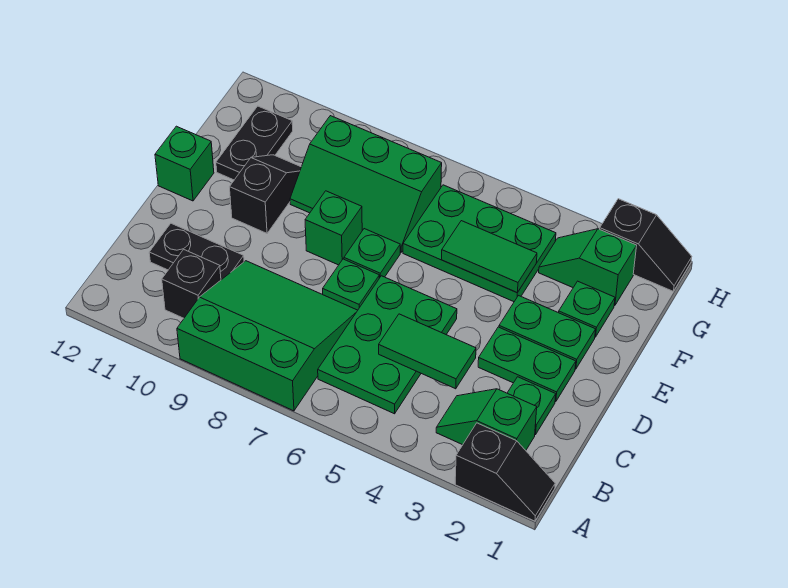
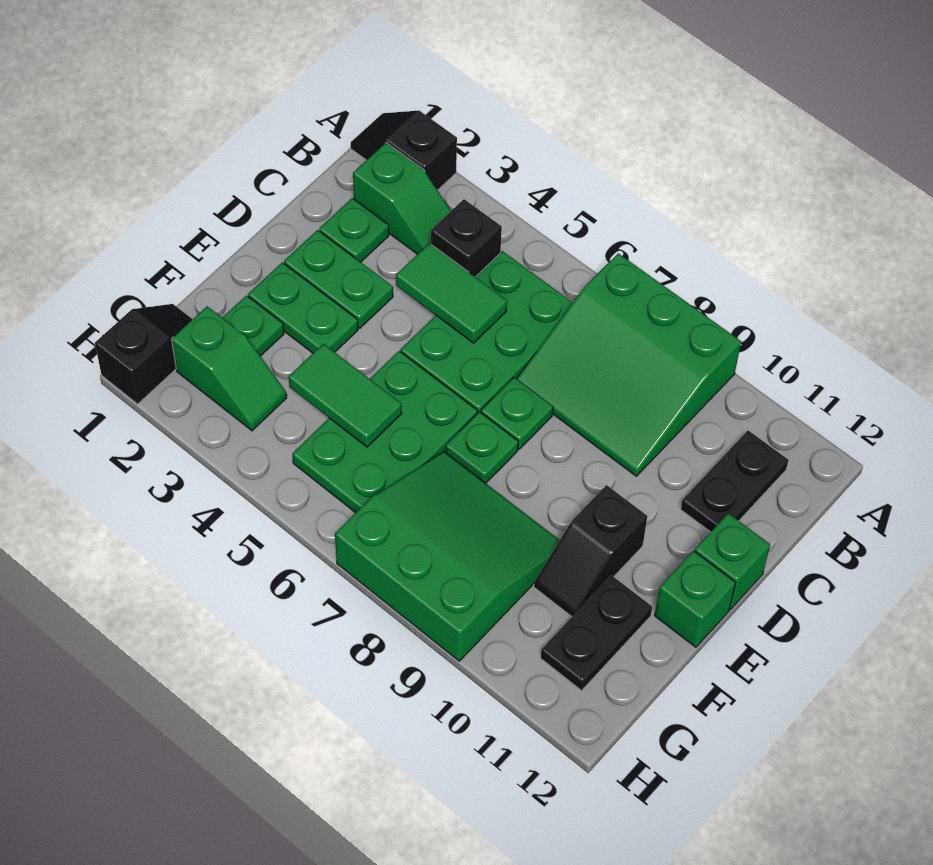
black brick B10 level 1 -> black brick B4 level 1
black plate C10:C11 level 1 -> black plate B11:C11 level 1
green brick E8 level 1 -> green brick D12 level 1
green plate F4:G6 level 1 -> green plate E5:G6 level 1
green slope F7:G9 level 1 top G -> green slope F7:H9 level 1 top H
black slope H1:H2 level 1 top 2 -> black slope G1:H1 level 1 top H

